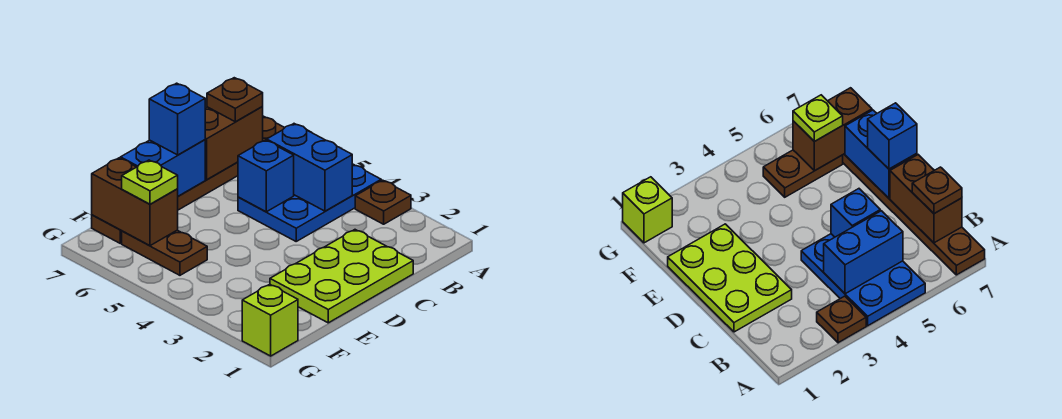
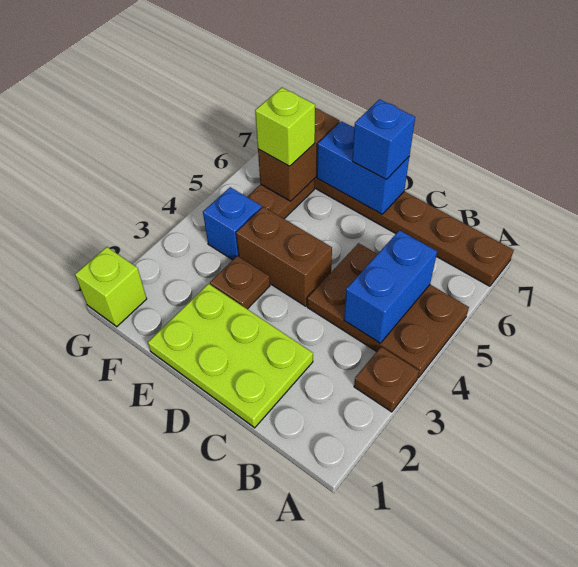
blue plate A4:C5 level 1 -> brown plate A4:C5 level 1
brown brick B7:C7 level 2 -> brown brick D4:E4 level 1
brown plate B7 level 3 -> brown plate E3 level 1
blue brick C5 level 2 -> blue brick F4 level 1
lime plate F6 level 3 -> lime brick F6 level 3

